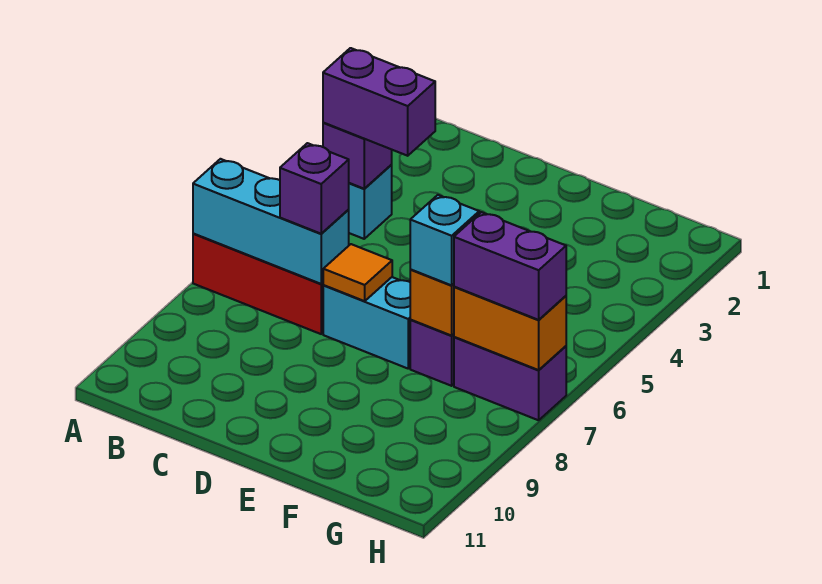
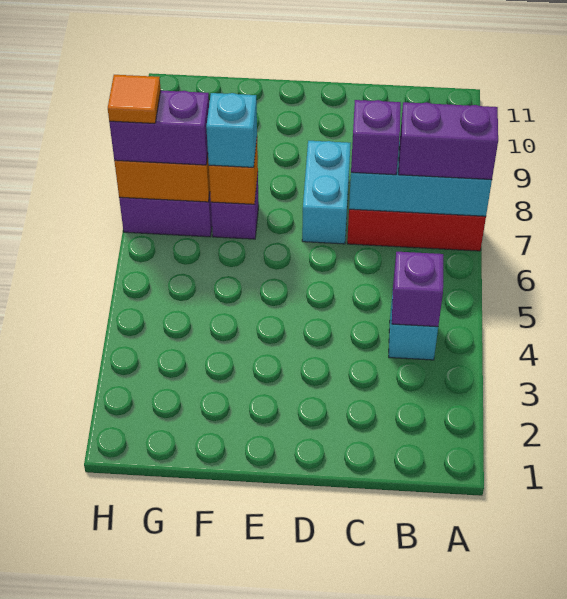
purple brick B4:C4 level 3 -> purple brick A7:B7 level 3
cyan brick D7:E7 level 1 -> cyan brick D7:D8 level 1
orange tile D7 level 2 -> orange tile H7 level 4

